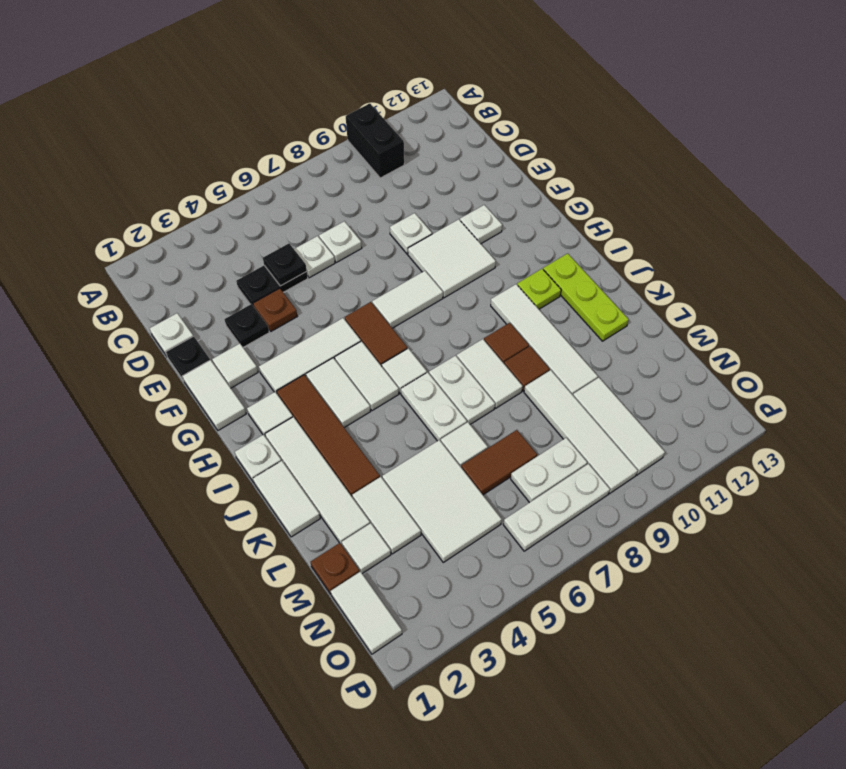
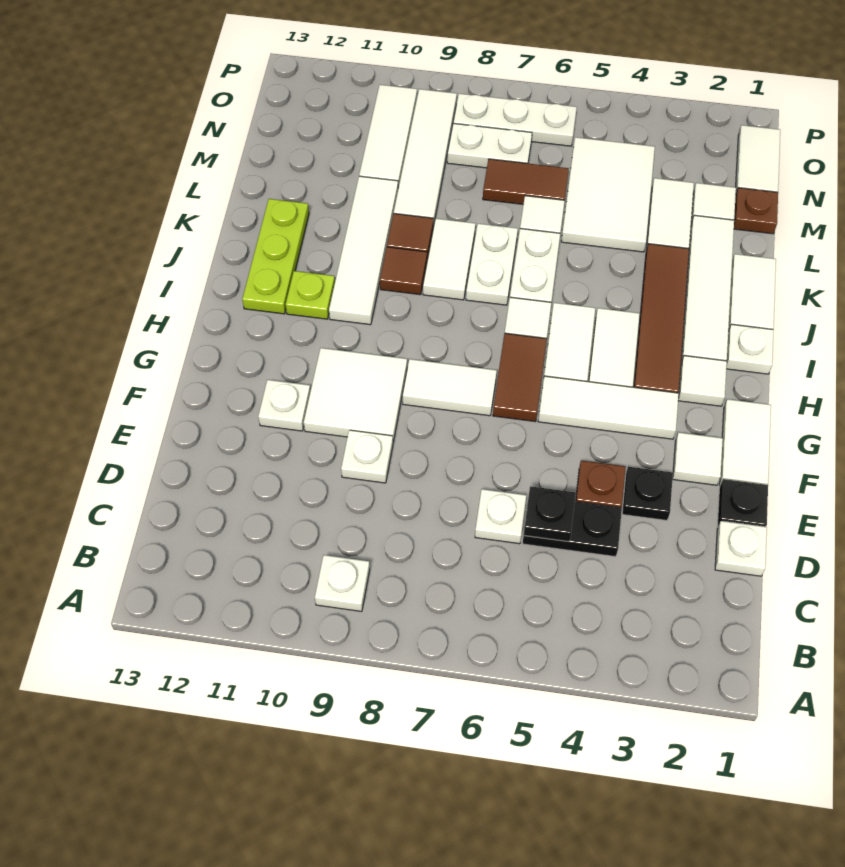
black brick A10:B10 level 1 -> none
white plate D7 level 1 -> white plate B9 level 1

